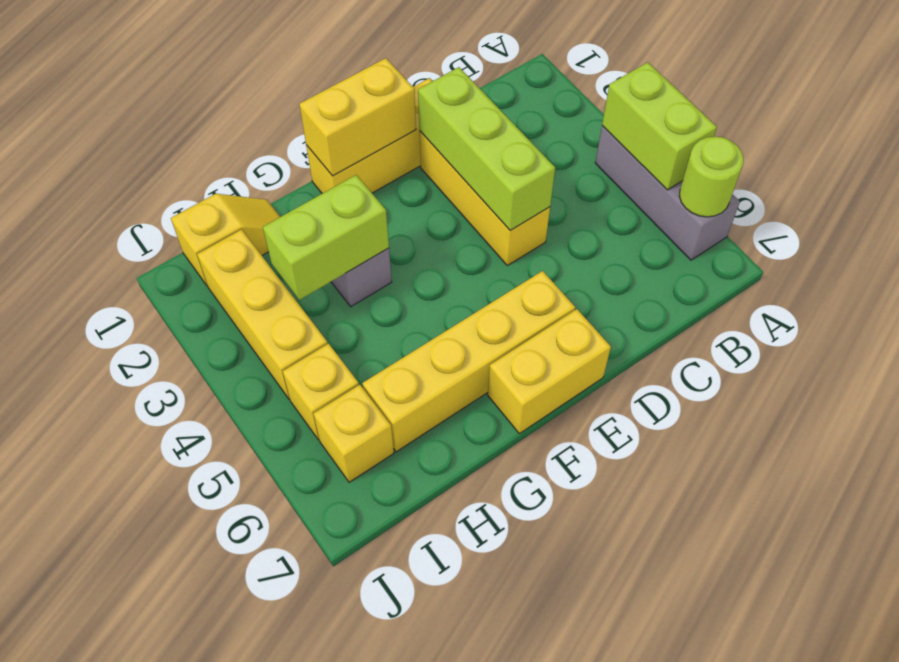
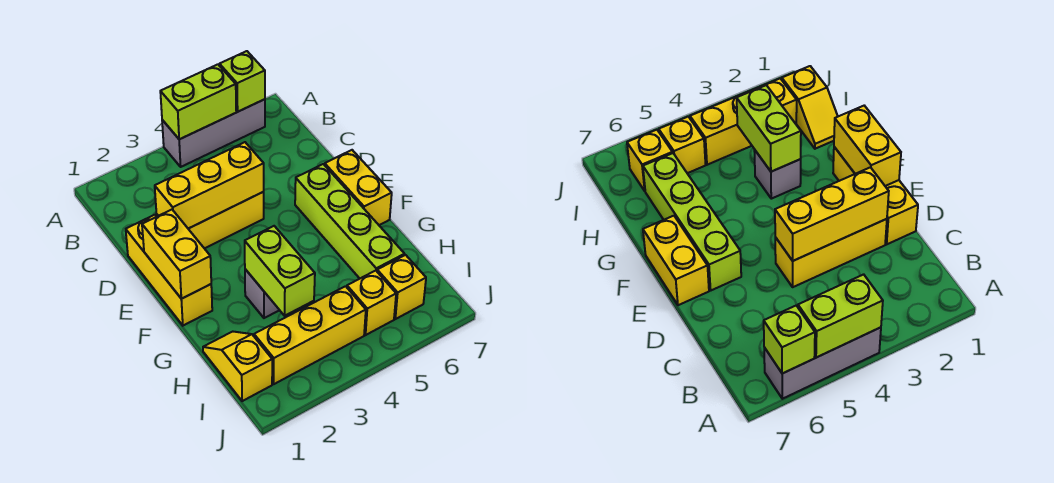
lime round brick A6 level 2 -> lime brick A6 level 2
lime brick D2:D4 level 2 -> yellow brick D2:D4 level 2
yellow brick E6:H6 level 1 -> lime brick E6:H6 level 1

